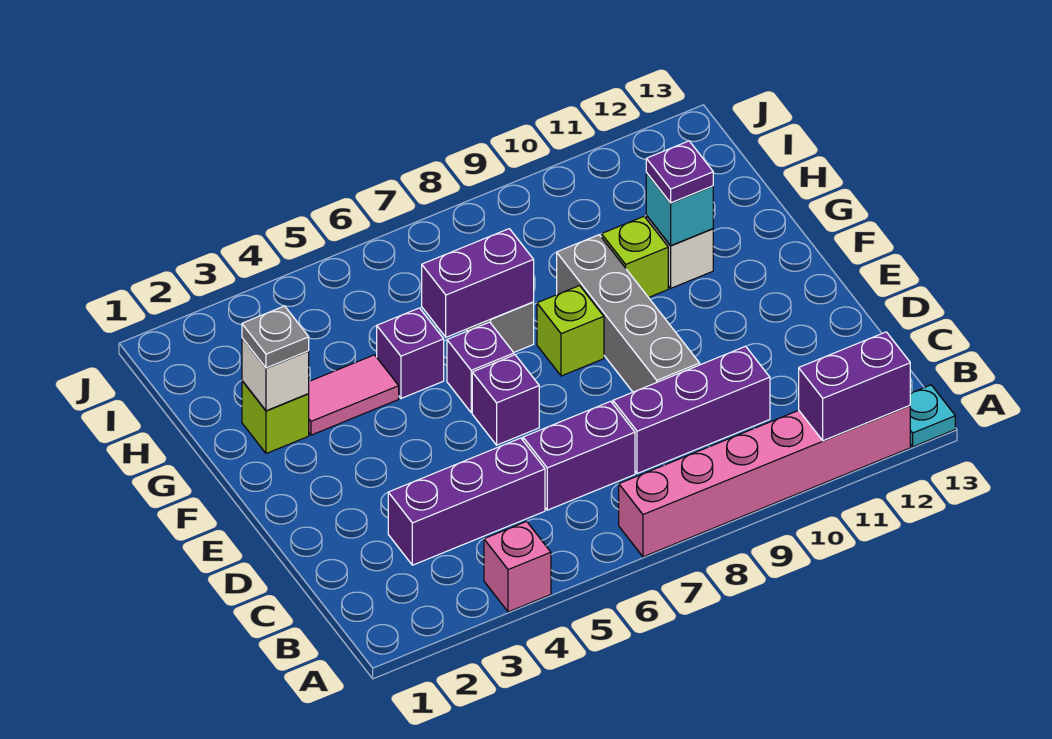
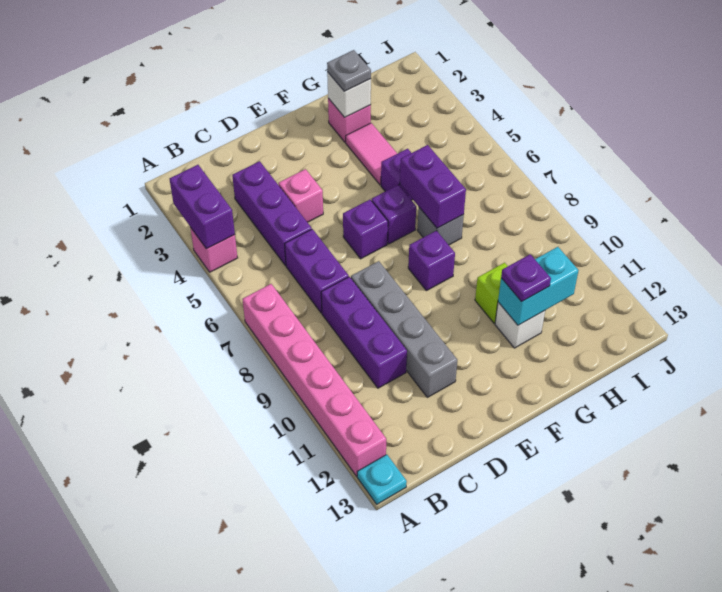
purple brick A11:A12 level 2 -> purple brick A3:A4 level 2
none -> pink brick D4 level 1
grey brick D9:G9 level 1 -> grey brick D8:D11 level 1
lime brick F8 level 1 -> purple brick F8 level 1
lime brick G2 level 1 -> pink brick G2 level 1
cyan brick G11 level 2 -> cyan brick G11:H11 level 2

